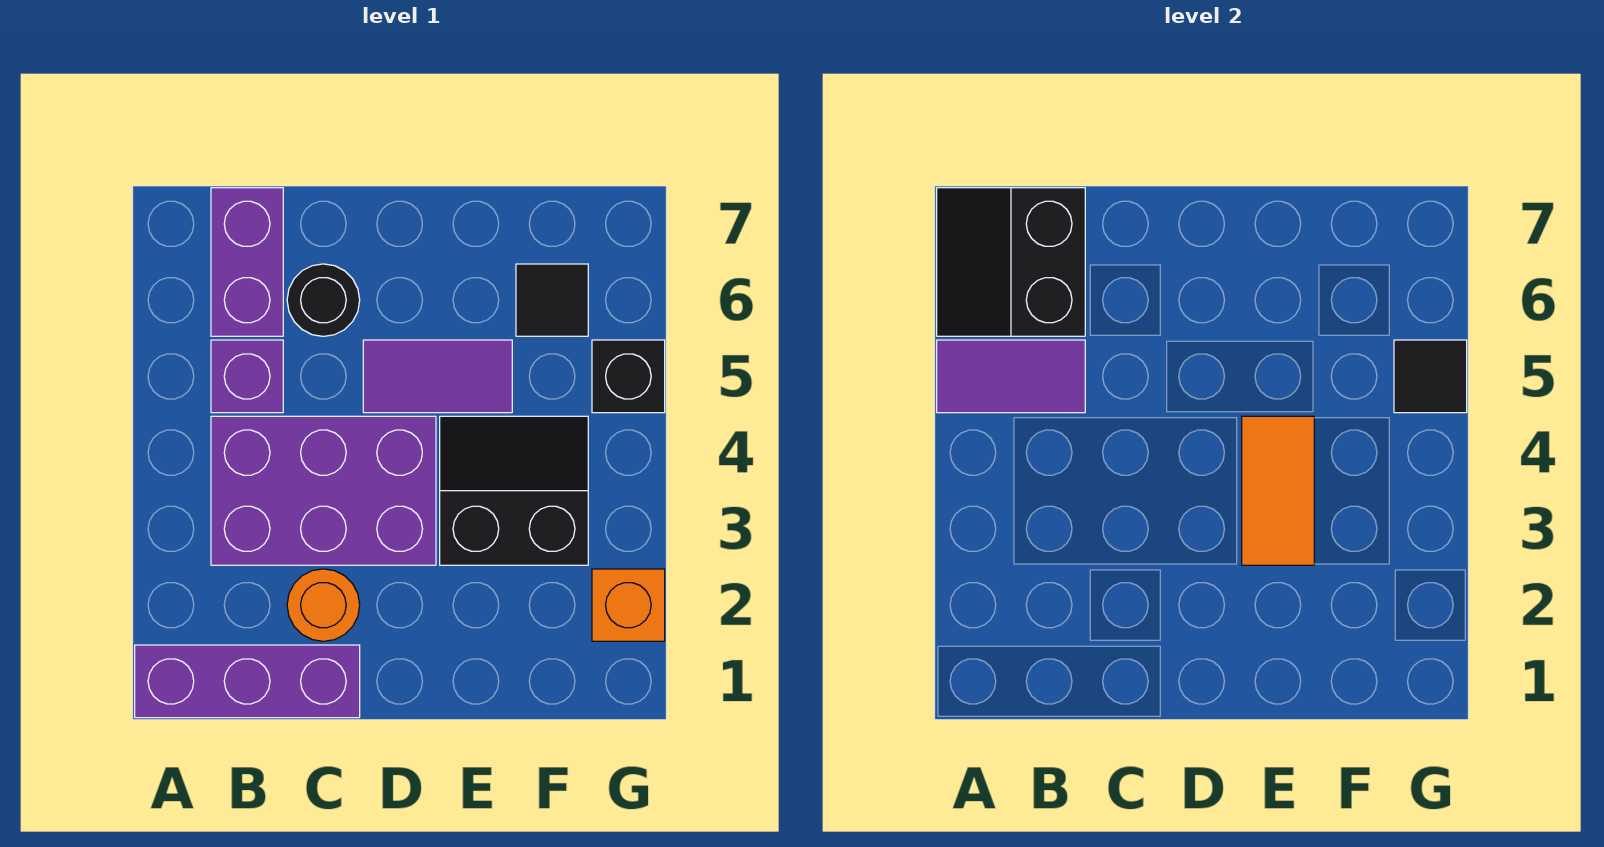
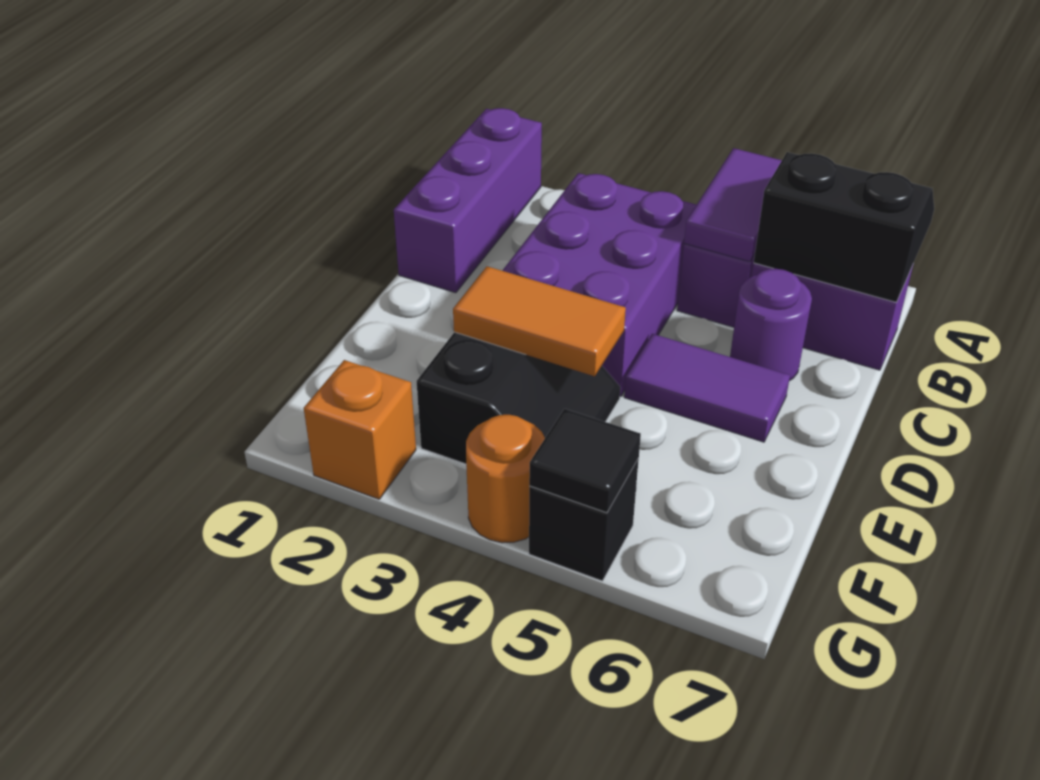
orange round brick C2 level 1 -> orange round brick G4 level 1
black round brick C6 level 1 -> purple round brick C6 level 1
purple tile D5:E5 level 1 -> purple tile D5:D6 level 1
black tile F6 level 1 -> none

